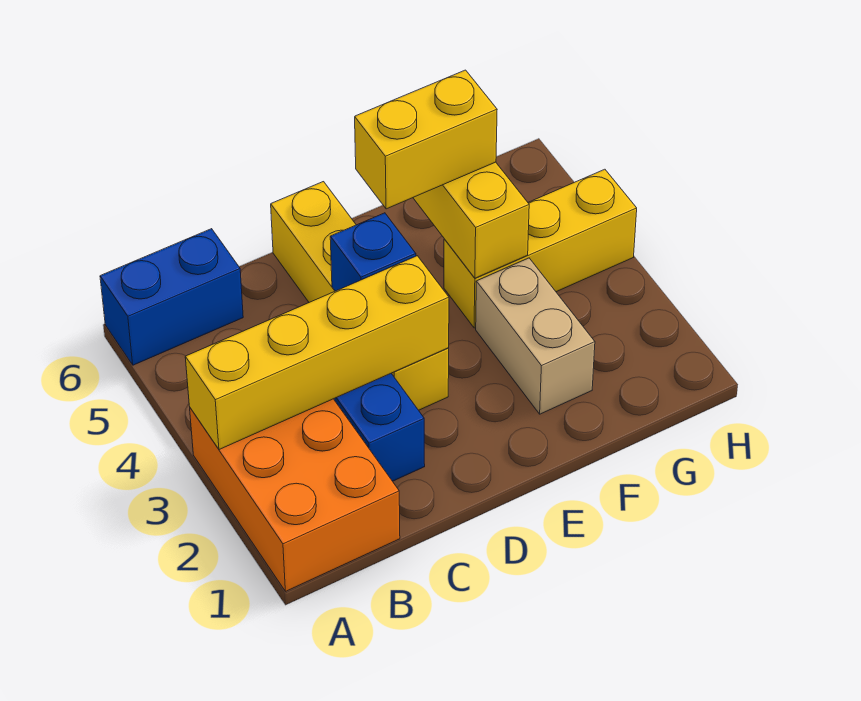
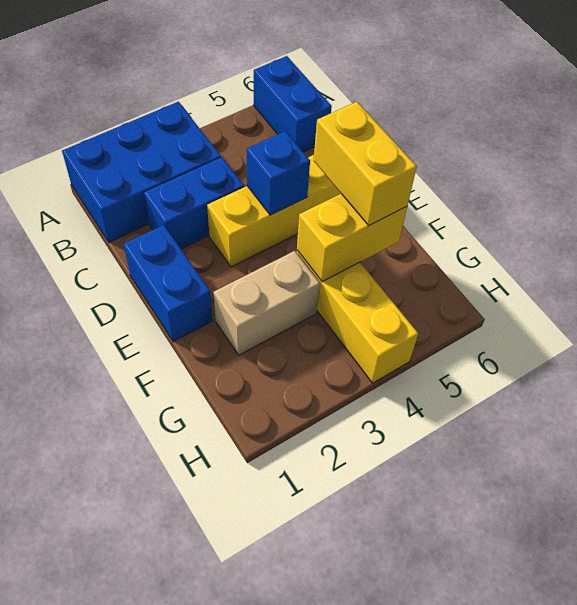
orange brick A1:B3 level 1 -> blue brick A1:B3 level 1
yellow brick A3:D3 level 2 -> none
none -> blue brick D1:E1 level 1

